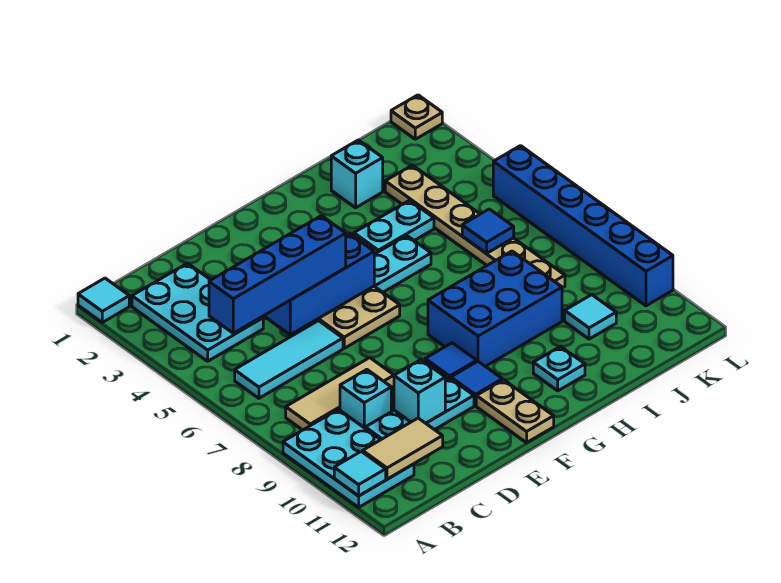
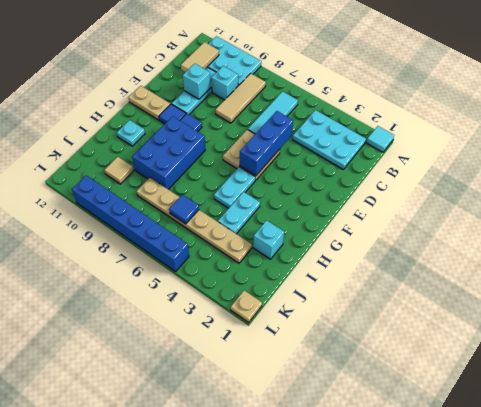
cyan tile A11 level 2 -> none
blue brick B5:E5 level 3 -> none
cyan tile J10 level 1 -> tan tile J10 level 1

